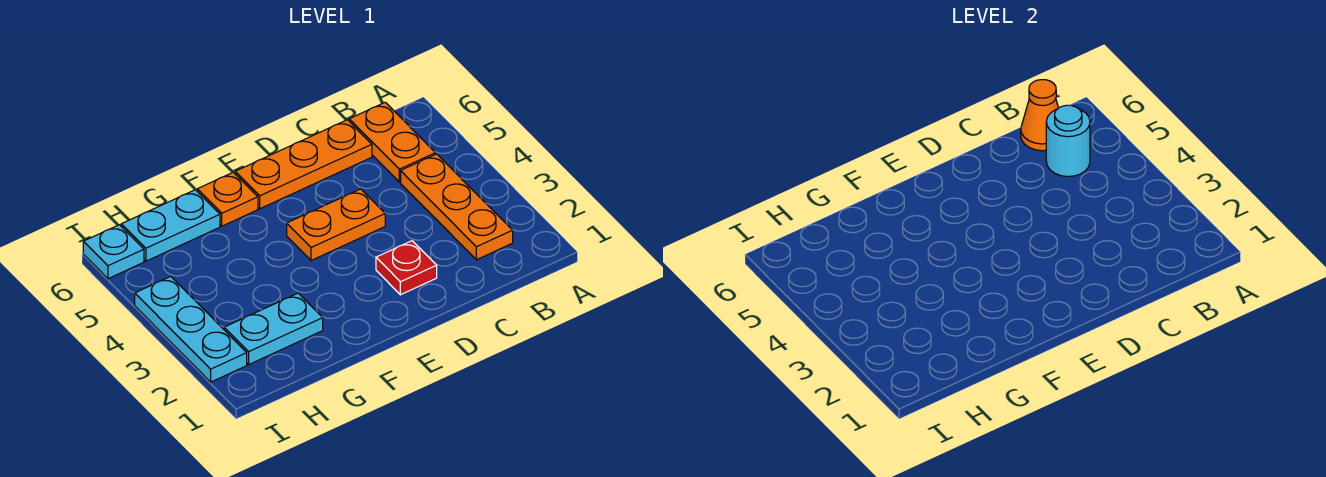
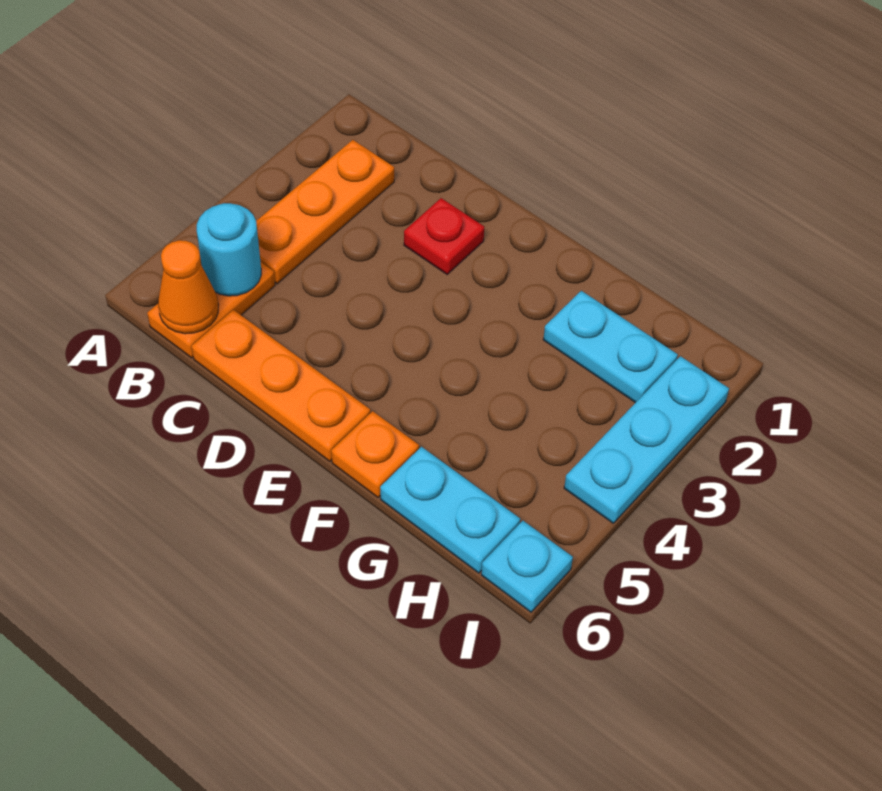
orange plate D4:E4 level 1 -> none

